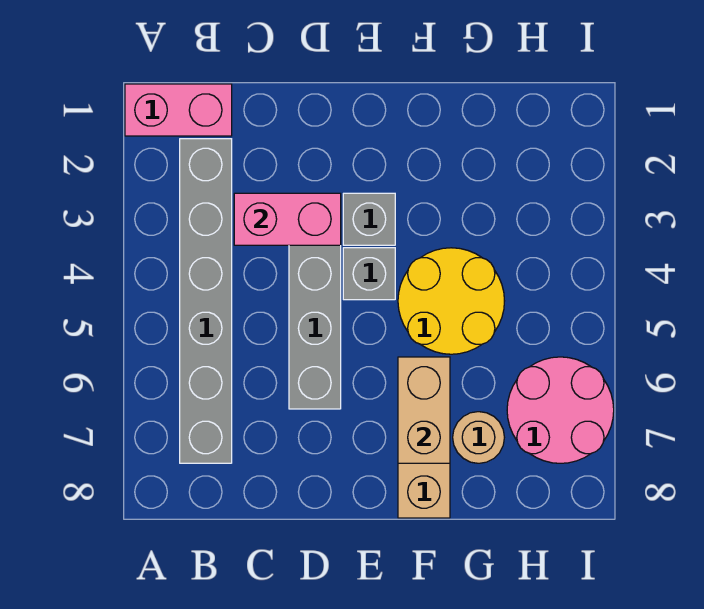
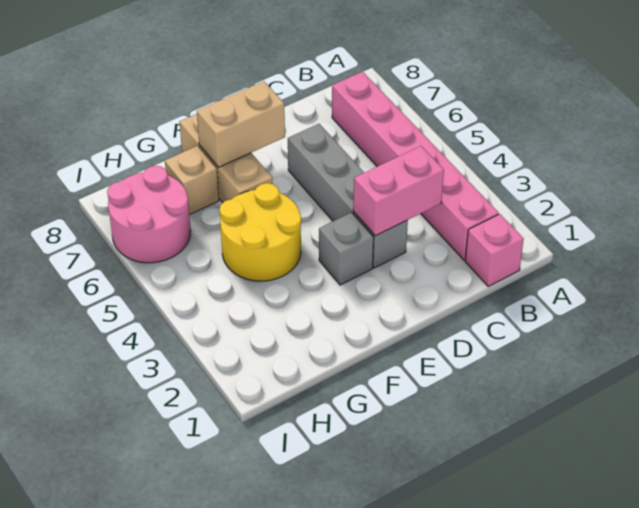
pink brick A1:B1 level 1 -> pink brick B1 level 1
grey brick B2:B7 level 1 -> pink brick B2:B7 level 1
grey brick E4 level 1 -> none
tan brick F6:F7 level 2 -> tan brick E7:F7 level 2
tan round brick G7 level 1 -> tan brick G7 level 1

